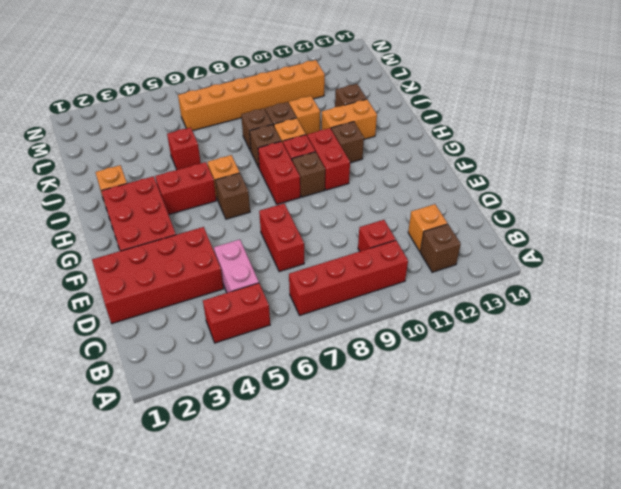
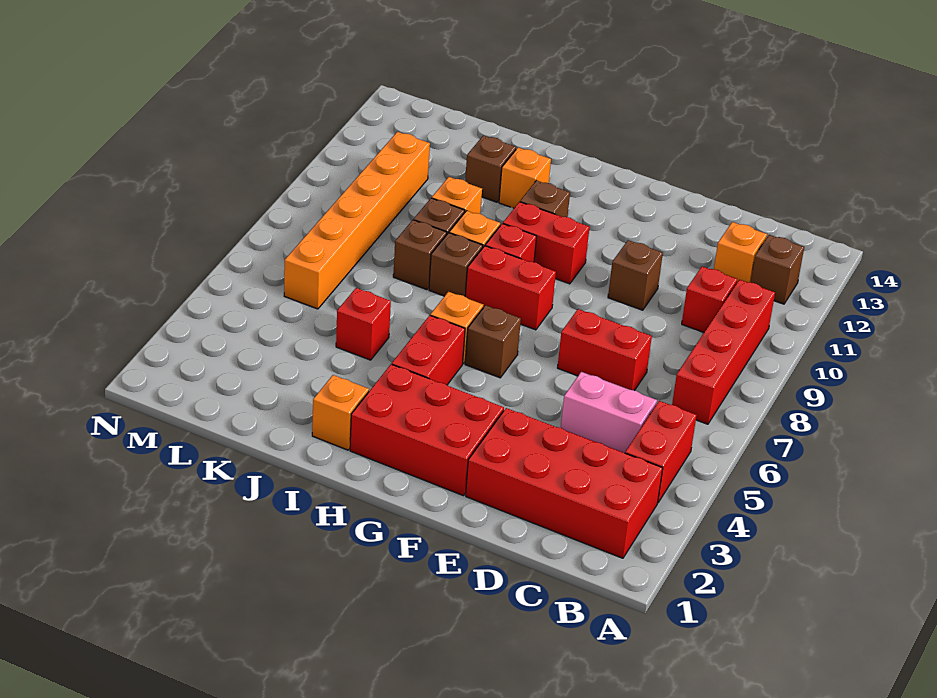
red brick D1:E4 level 1 -> red brick B2:E3 level 1
brown brick G9 level 1 -> brown brick E10 level 1
orange brick I11:I12 level 1 -> orange brick I12 level 1

